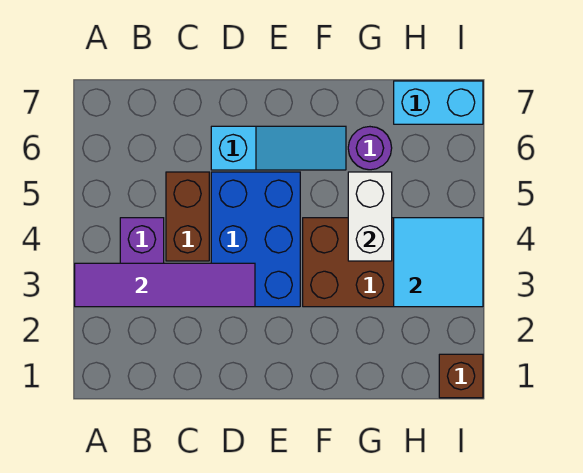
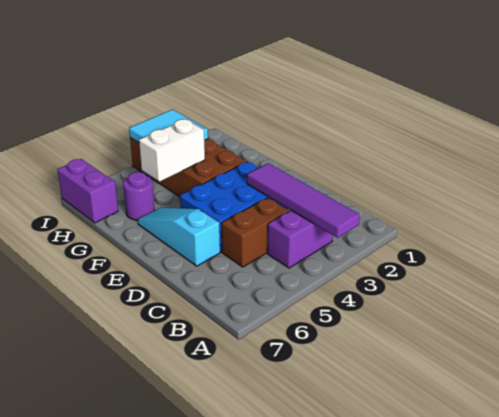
cyan brick H7:I7 level 1 -> purple brick H7:I7 level 1
brown brick I1 level 1 -> none

